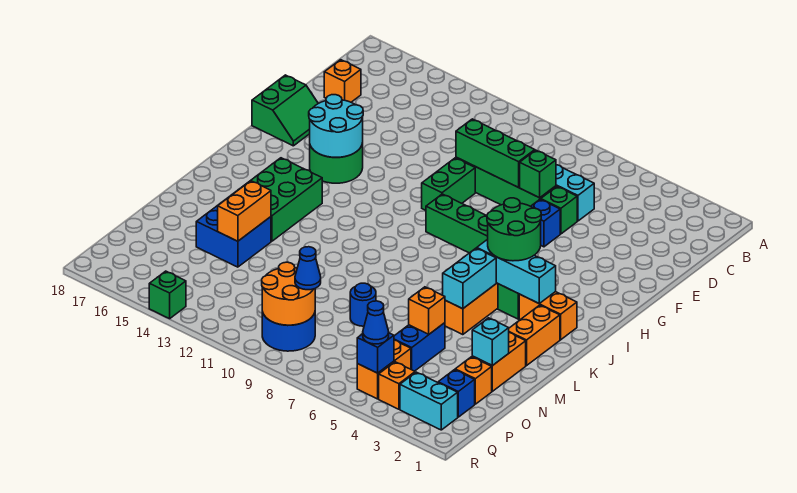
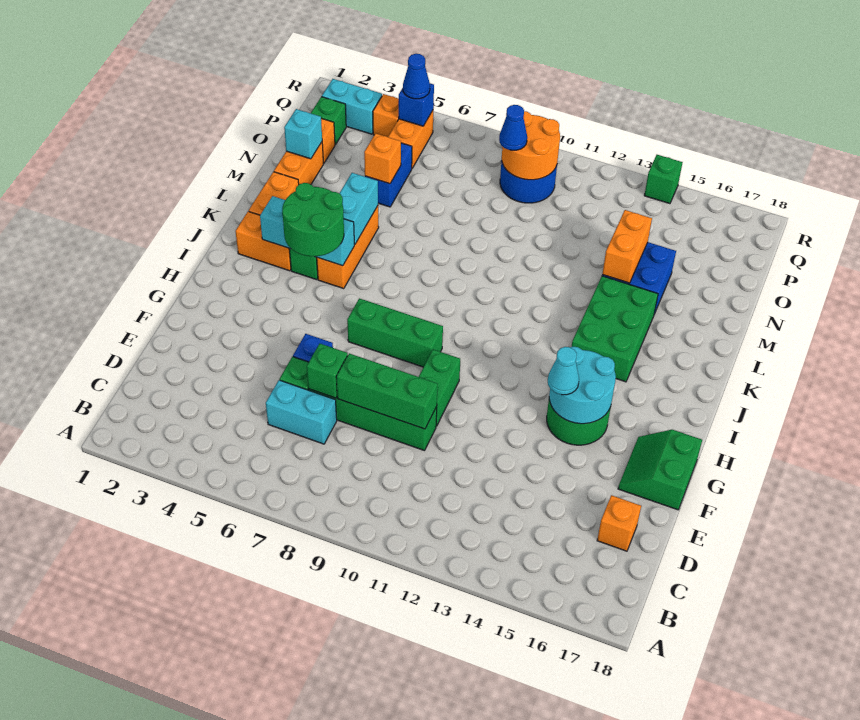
none -> cyan cone G14 level 3
blue round brick N8 level 1 -> none
blue brick P2 level 1 -> green brick P2 level 1

